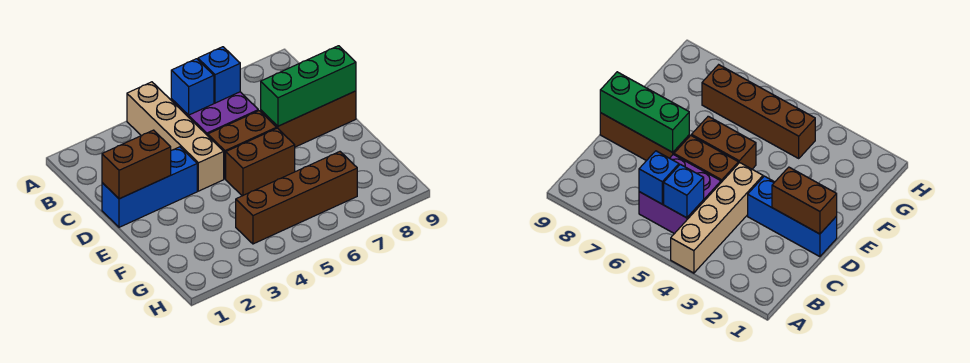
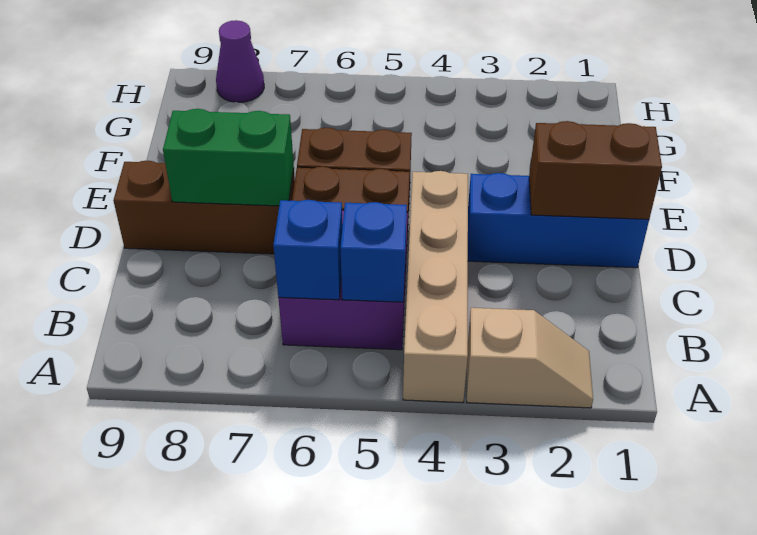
none -> tan slope A2:A3 level 1 top 3
green brick D7:D9 level 2 -> green brick D7:D8 level 2
brown brick G4:G7 level 1 -> none
none -> purple cone H8 level 1

